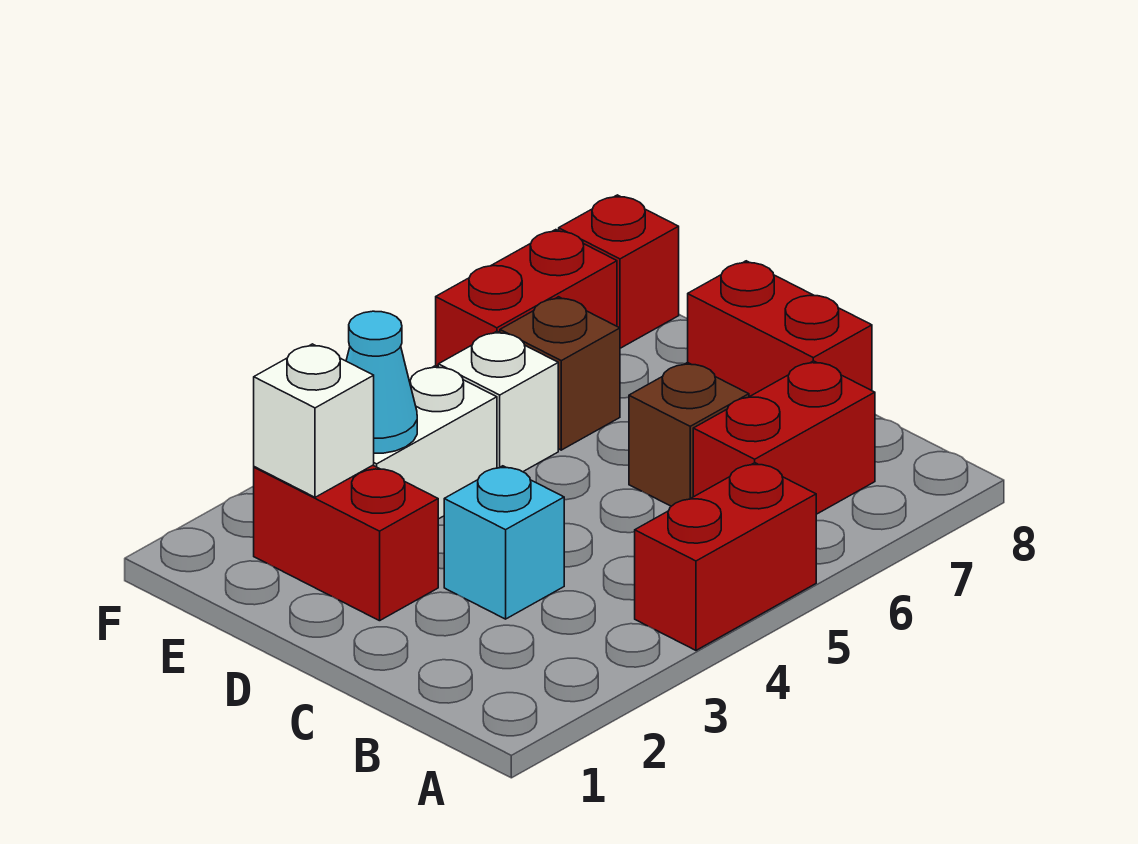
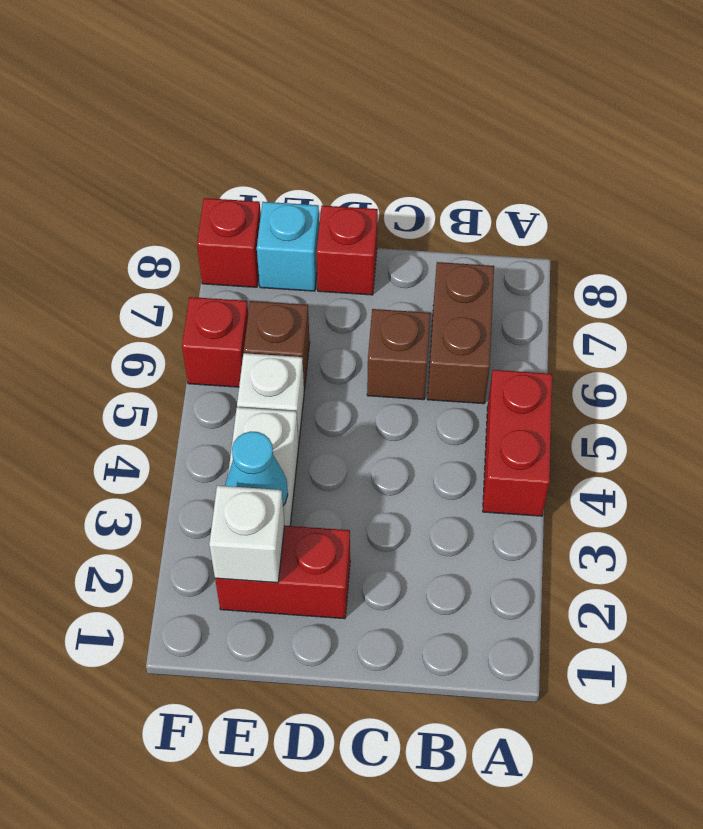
red brick B6:B7 level 1 -> brown brick B6:B7 level 1
cyan brick C3 level 1 -> cyan brick E8 level 1
red brick C8:D8 level 1 -> red brick D8 level 1
red brick F6:F7 level 1 -> red brick F6 level 1

